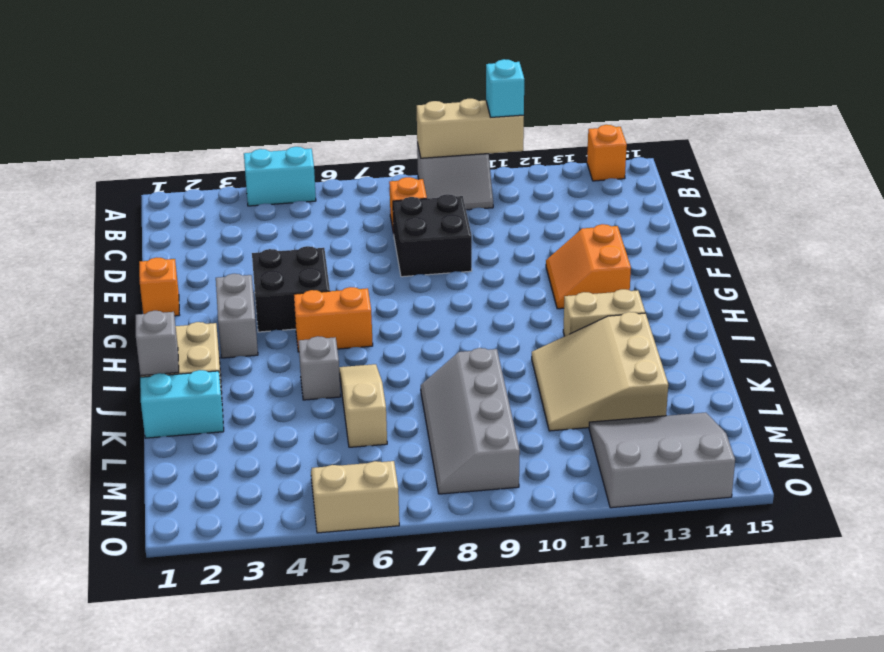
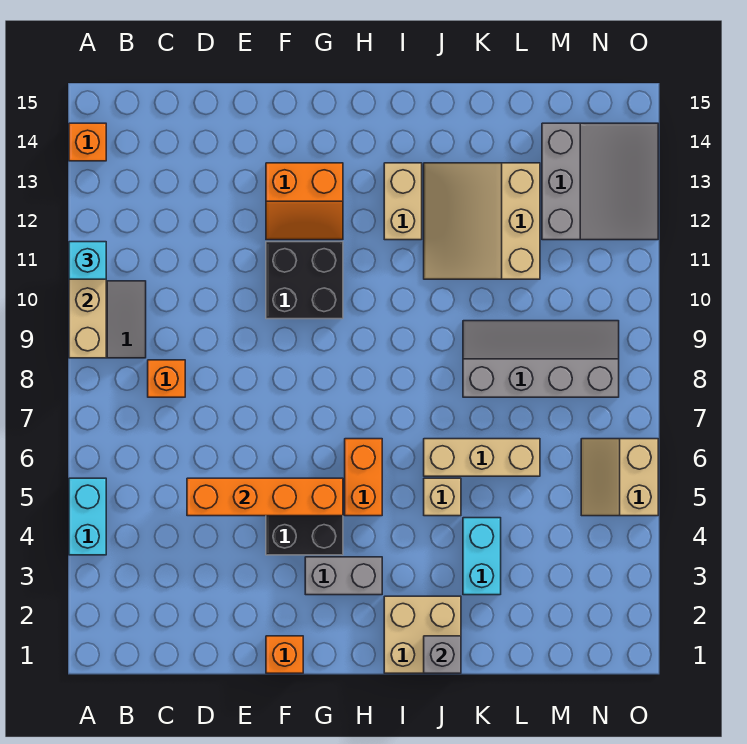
none -> orange brick D5:G5 level 2
black brick D8:E9 level 1 -> black brick F10:G11 level 1
grey brick J5 level 1 -> tan brick J5 level 1
tan slope J6:L6 level 1 top L -> tan brick J6:L6 level 1
tan slope J11:L13 level 1 top 13 -> tan slope J11:L13 level 1 top L
cyan brick K1:K2 level 1 -> cyan brick K3:K4 level 1
grey slope K8:N9 level 1 top 9 -> grey slope K8:N9 level 1 top 8
grey slope M12:O14 level 1 top O -> grey slope M12:O14 level 1 top M

